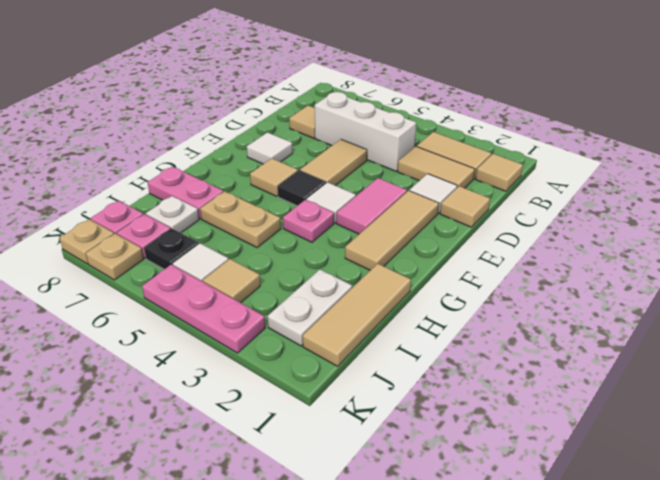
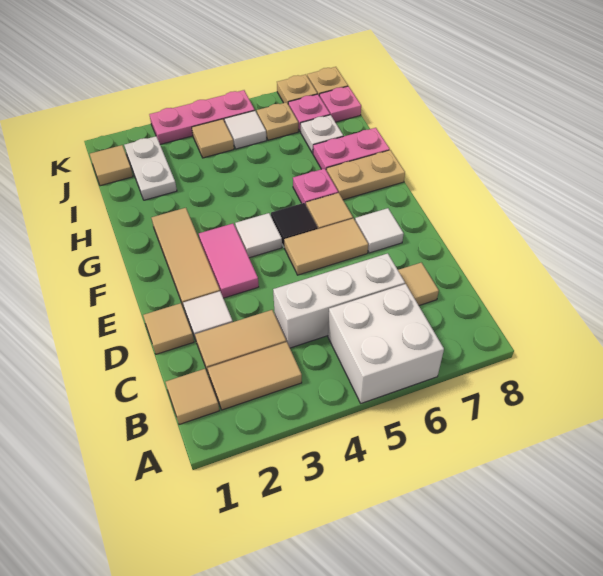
none -> white brick A5:B6 level 1
tan tile D5:E5 level 1 -> tan tile E5:E6 level 1
pink plate G4 level 1 -> pink plate G6 level 1
tan tile H1:J1 level 1 -> tan tile J1 level 1
tan plate H5:H6 level 1 -> tan plate G7:G8 level 1
black plate J6 level 1 -> tan plate J6 level 1

